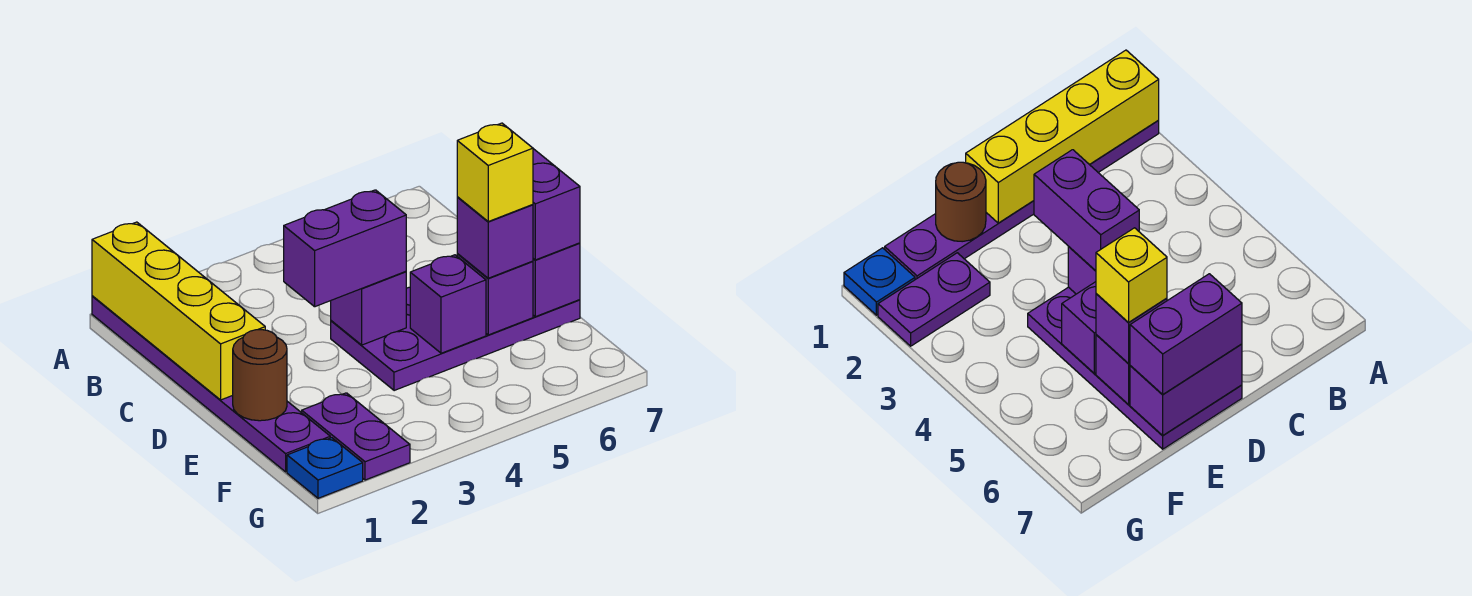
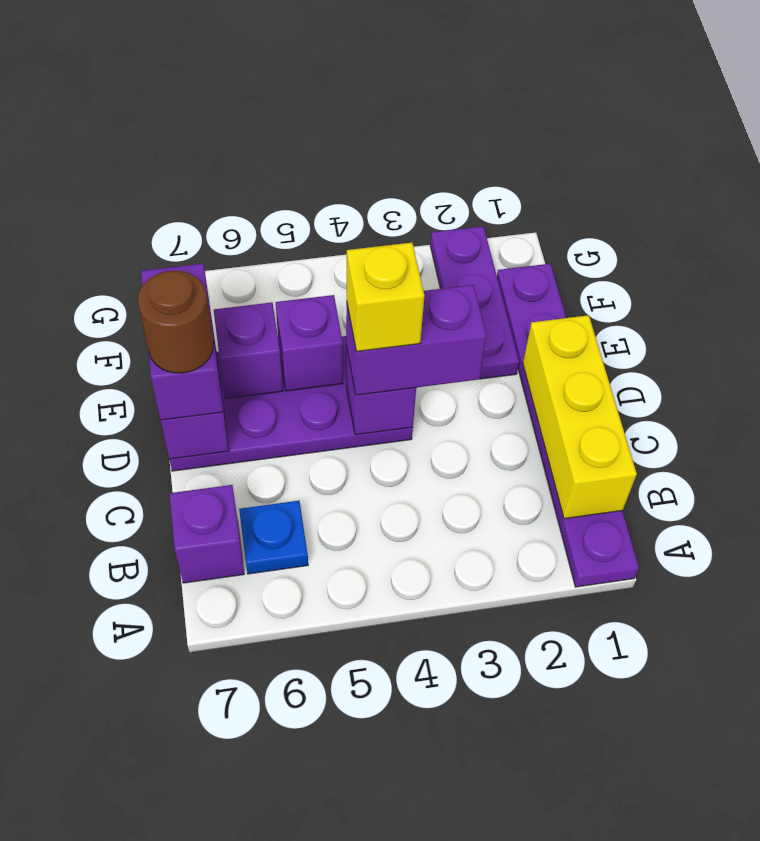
yellow brick A1:D1 level 2 -> yellow brick B1:D1 level 2
brown round brick E1 level 2 -> brown round brick D7 level 4
purple brick E6 level 3 -> purple brick B7 level 1
yellow brick E6 level 4 -> yellow brick D4 level 4
purple plate F2:G2 level 1 -> purple plate E2:G2 level 1
blue plate G1 level 1 -> blue plate B6 level 1

